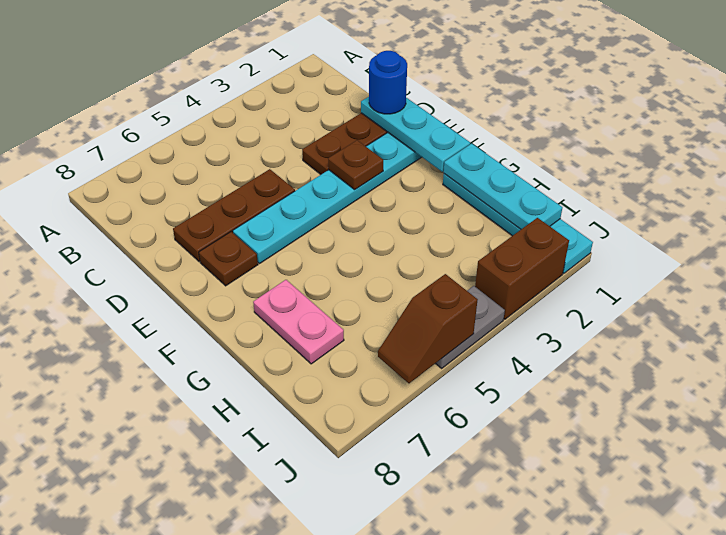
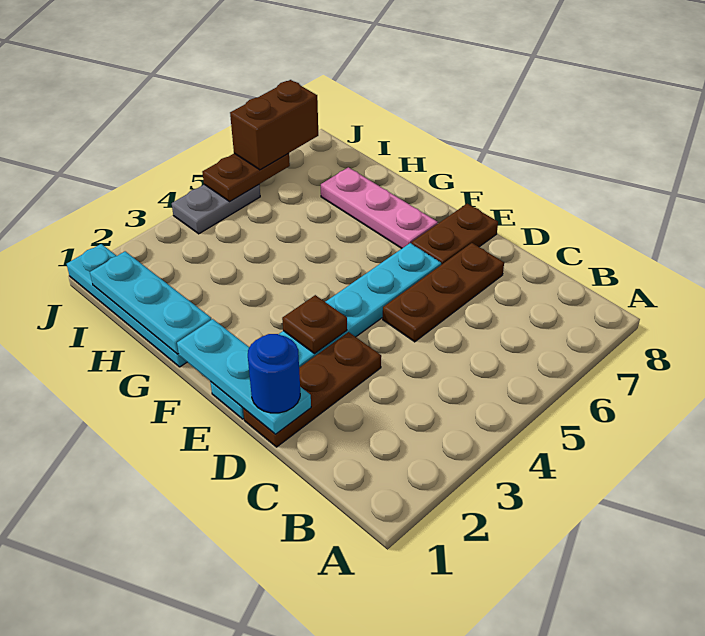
brown plate E7 level 1 -> brown plate E7:E8 level 1
pink plate G7:H7 level 1 -> pink plate F7:H7 level 1
brown brick J2:J3 level 1 -> brown brick J6:J7 level 3
brown slope J5:J6 level 2 top 5 -> brown plate J5:J6 level 2

